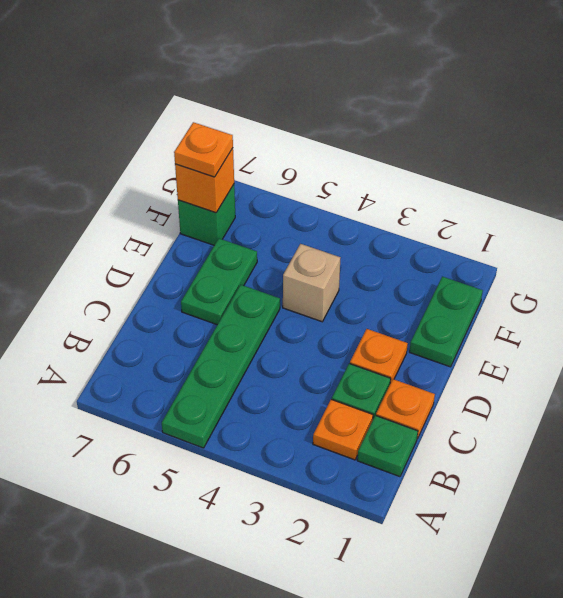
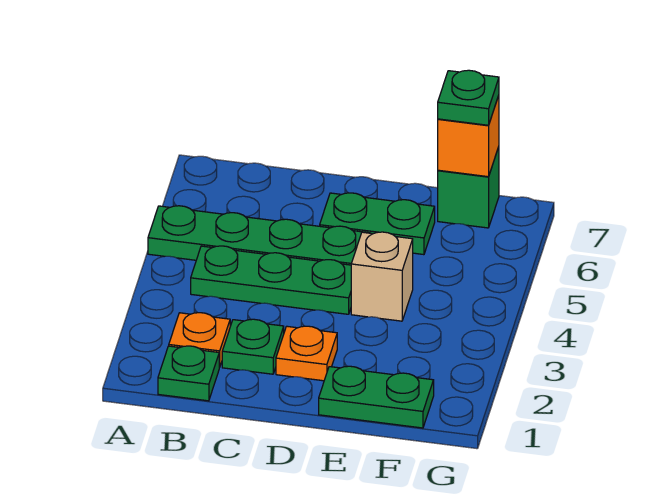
none -> green plate B4:D4 level 1
orange plate C1 level 1 -> none
orange plate F7 level 3 -> green plate F7 level 3

